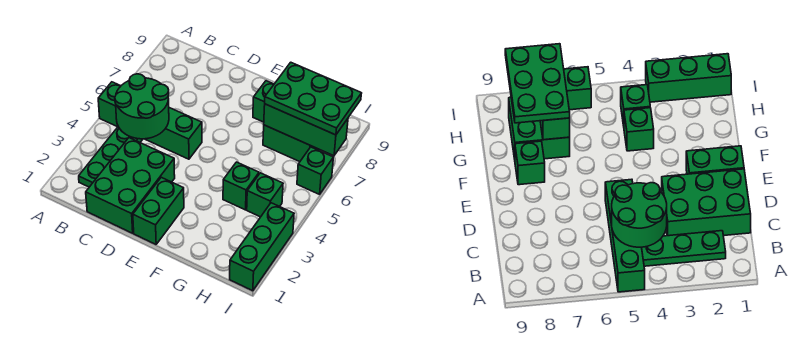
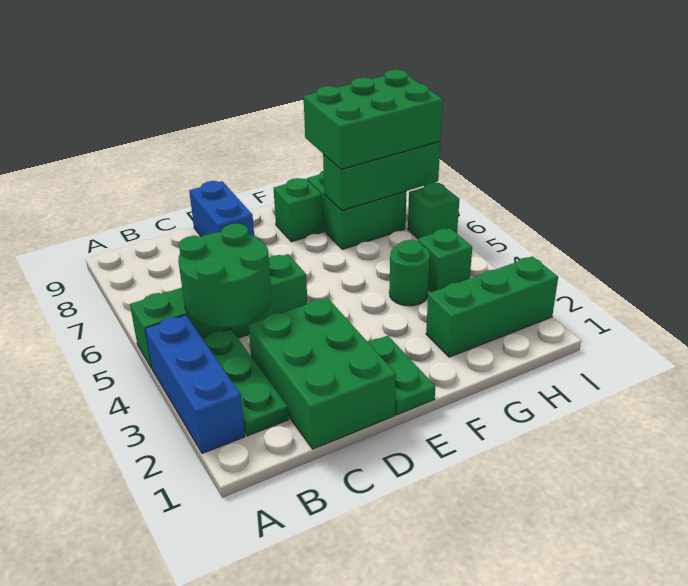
none -> blue brick A2:A4 level 1
none -> blue brick D8:D9 level 1
green brick E1:E2 level 1 -> green plate E1:E2 level 1
green brick G4 level 1 -> green round brick G4 level 1
green plate G7:I8 level 3 -> green brick G7:I8 level 3
green brick I1:I3 level 1 -> green brick G2:I2 level 1

